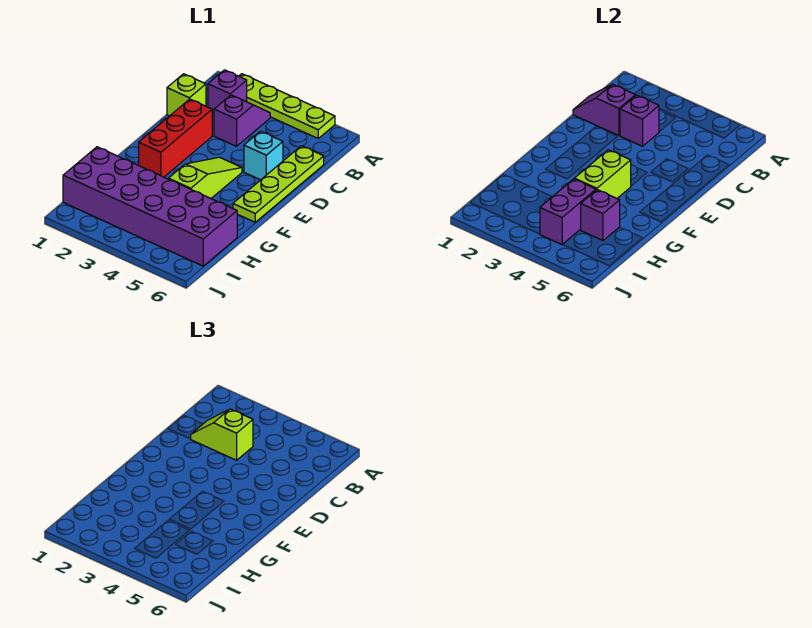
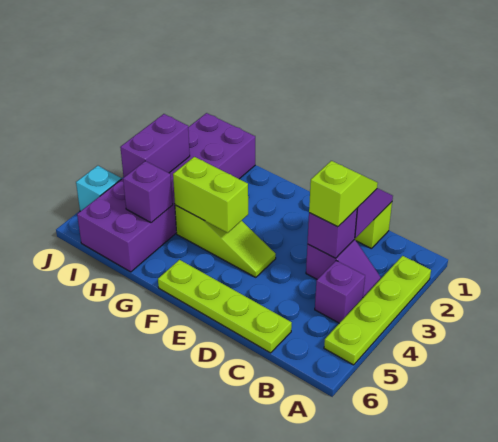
purple brick B2 level 1 -> purple brick B4 level 1
red brick D2:F2 level 1 -> none
cyan brick D5 level 1 -> cyan brick J5 level 1
purple brick H4:I4 level 2 -> purple brick I3:I4 level 2

